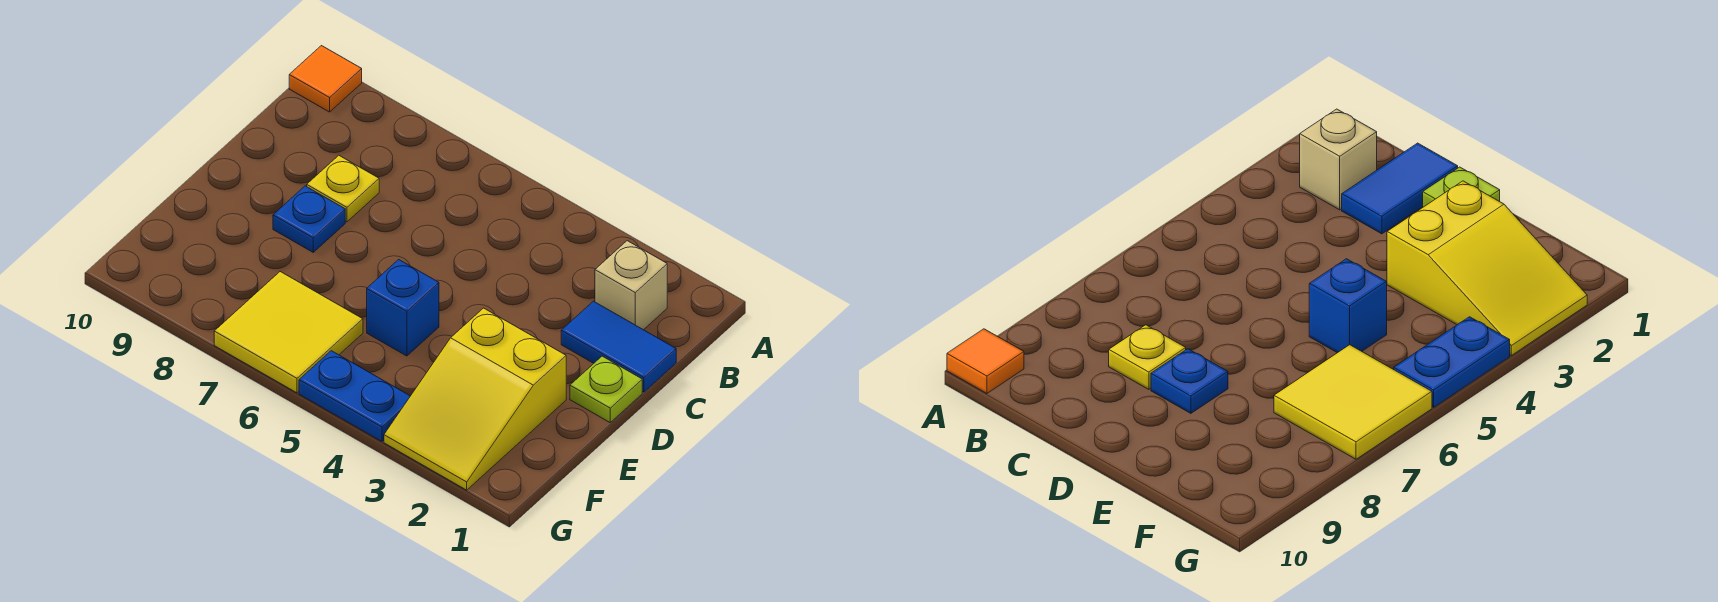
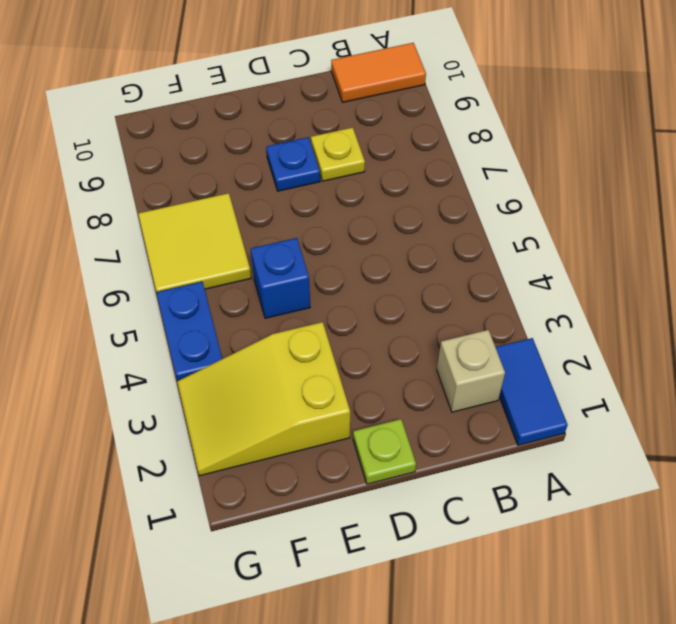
orange tile A10 level 1 -> orange tile A10:B10 level 1
blue tile C1:C2 level 1 -> blue tile A1:A2 level 1

